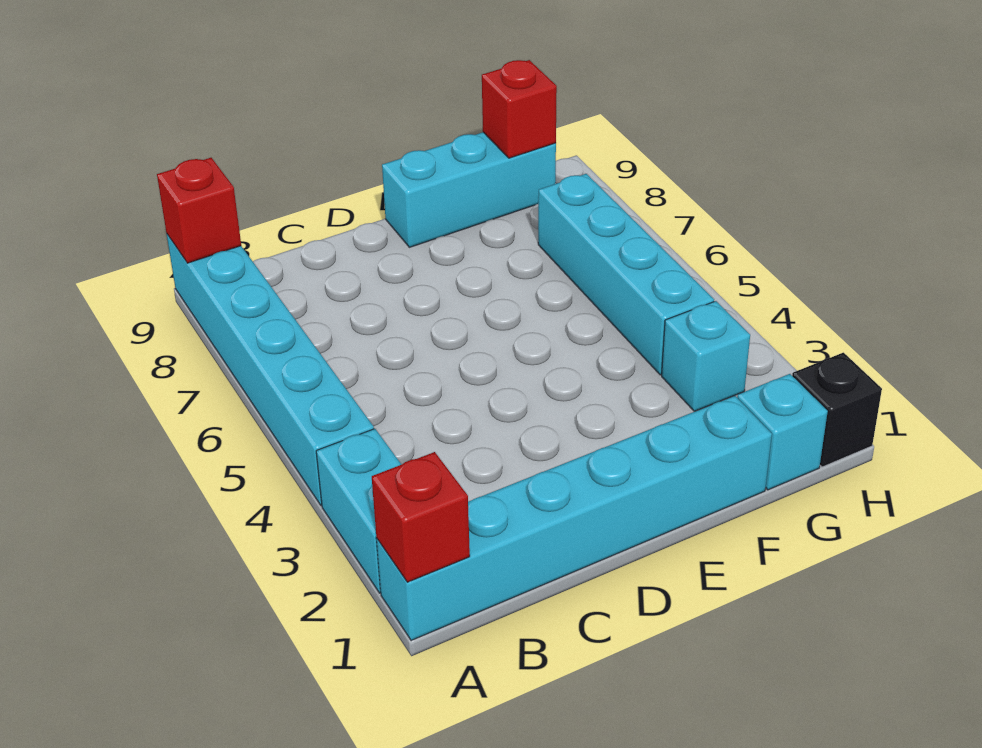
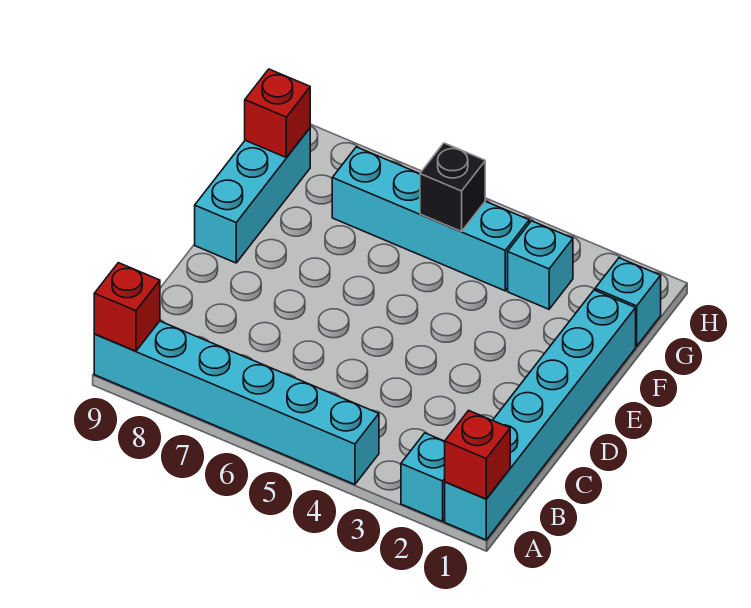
cyan brick A2:A3 level 1 -> cyan brick A2 level 1
black brick H1 level 1 -> black brick G5 level 2

